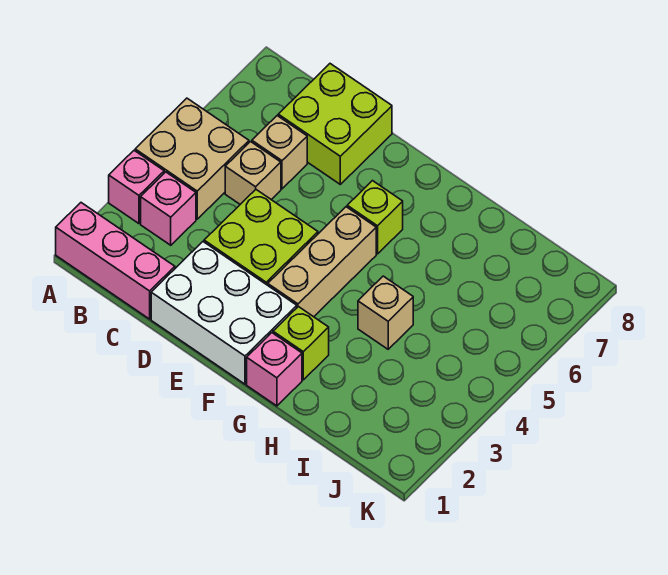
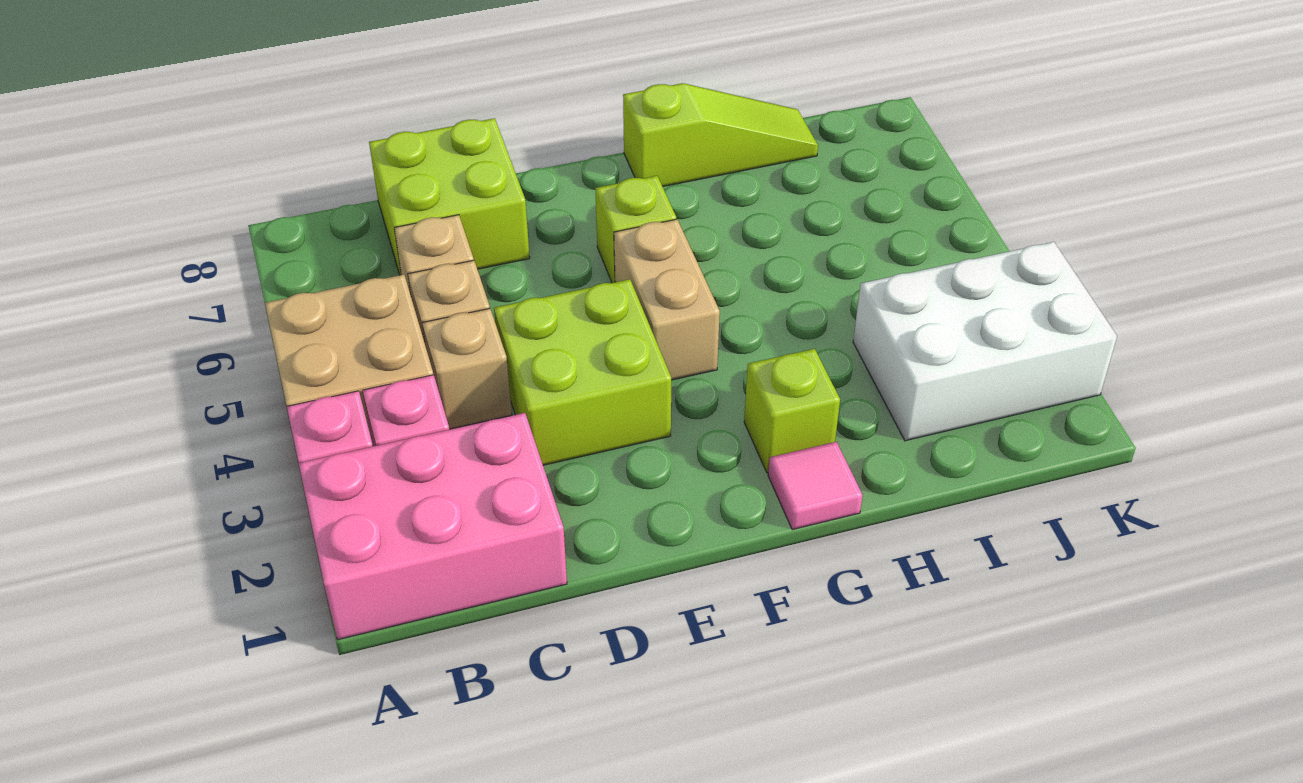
pink brick A1:C1 level 1 -> pink brick A1:C2 level 1
white brick D1:F2 level 1 -> white brick I2:K3 level 1
tan brick F3:F5 level 1 -> tan brick F4:F5 level 1
pink brick G1 level 1 -> pink tile G1 level 1
none -> lime slope G8:I8 level 1 top G
tan brick H4 level 1 -> tan brick C4 level 1

